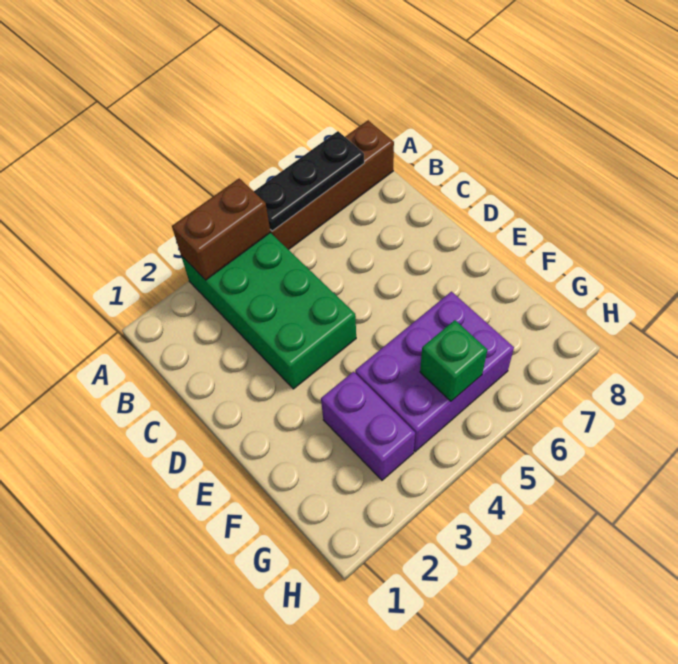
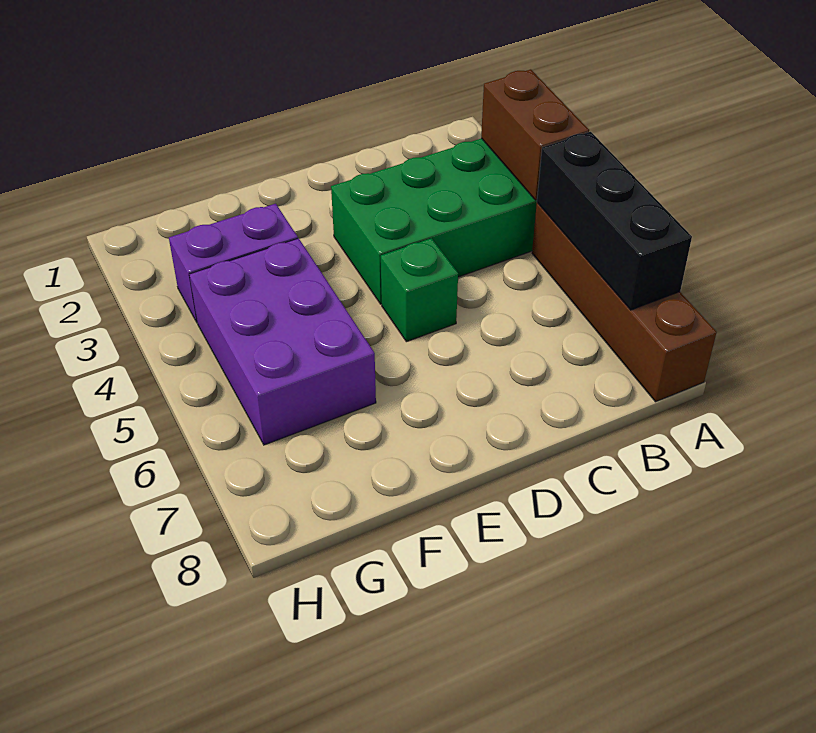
black plate A5:A7 level 2 -> black brick A5:A7 level 2
green brick G5 level 2 -> green brick D5 level 1

